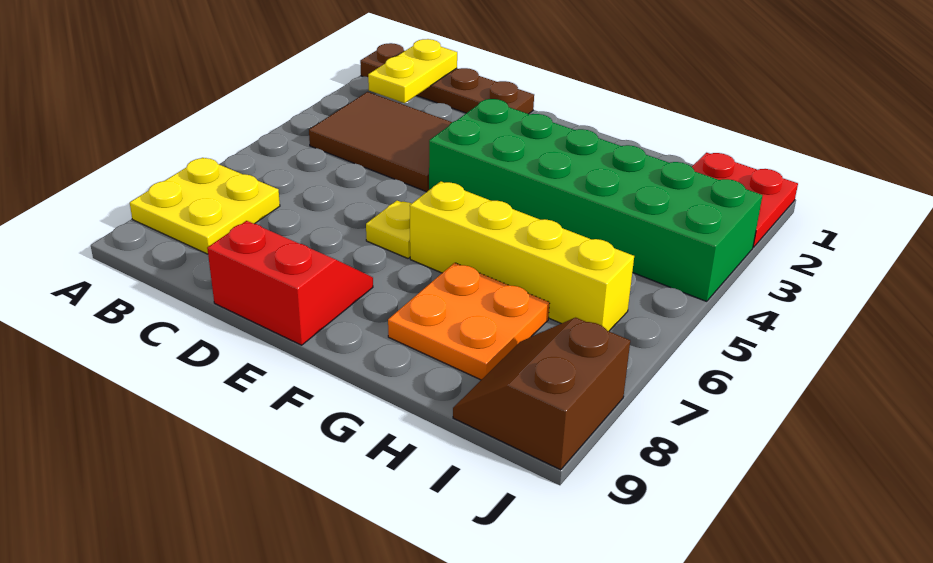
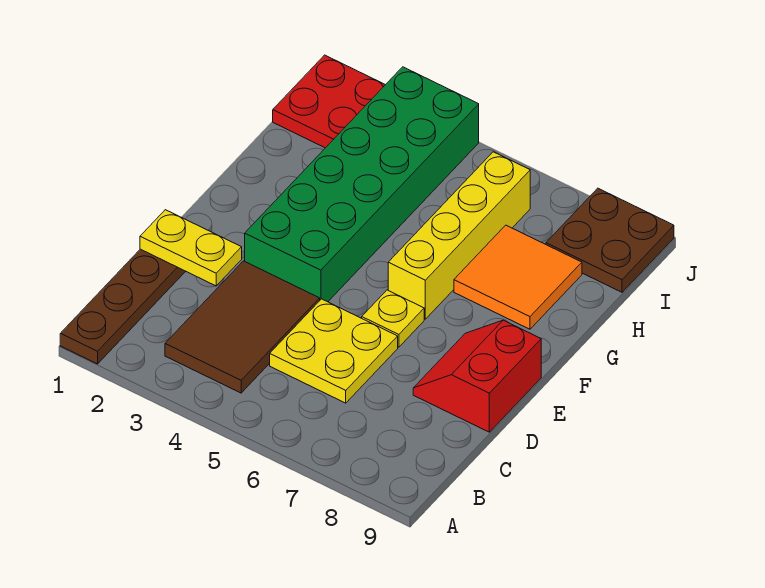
yellow plate A7:B8 level 1 -> yellow plate C5:D6 level 1
yellow plate B1:B2 level 2 -> yellow plate D1:D2 level 2
orange plate G7:H8 level 1 -> orange tile G7:H8 level 1
brown slope I8:J9 level 1 top J -> brown plate I8:J9 level 1

